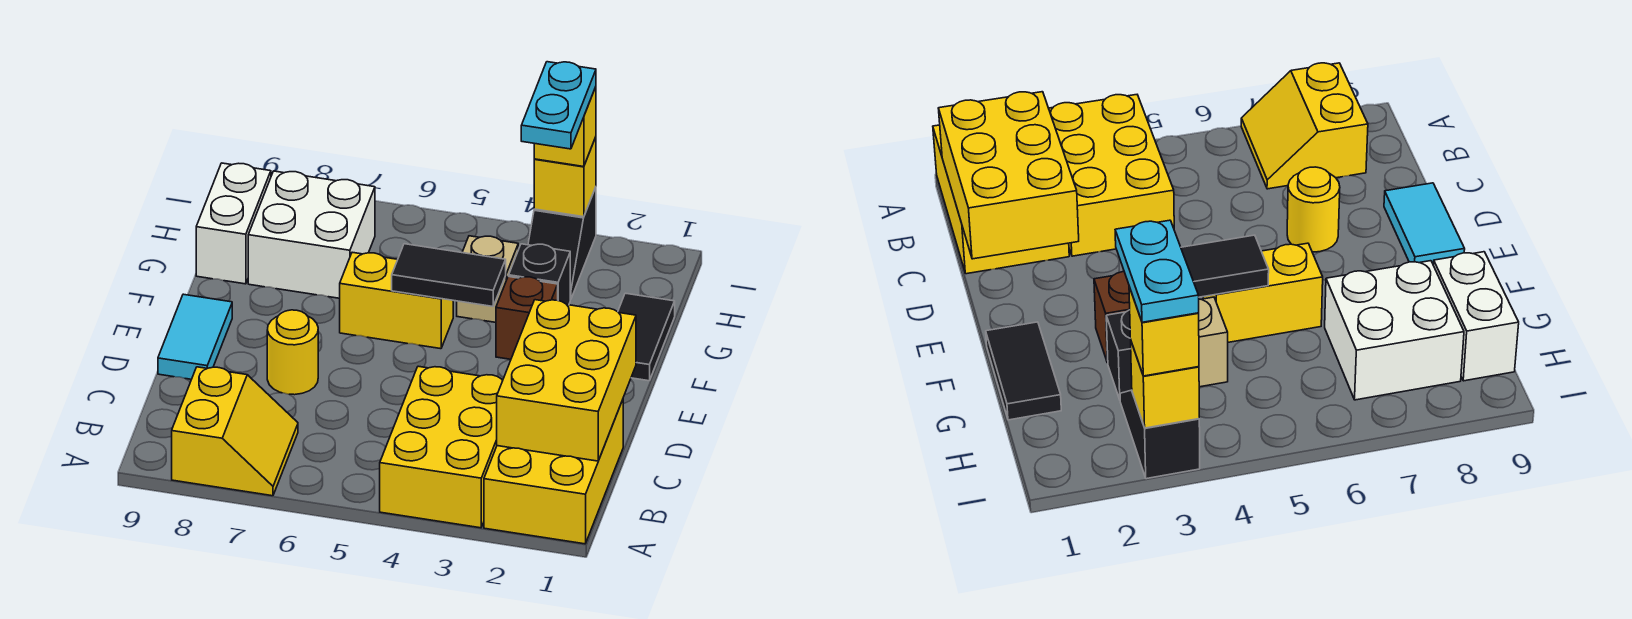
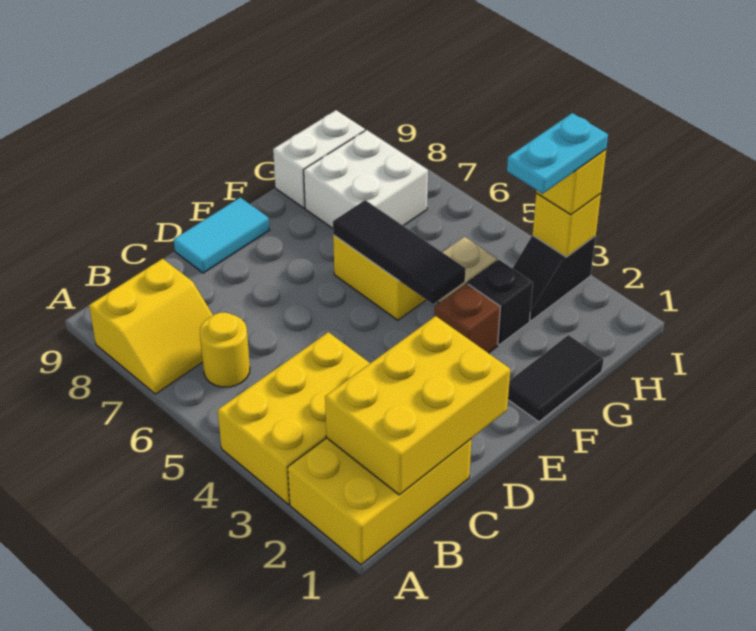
yellow round brick D7 level 1 -> yellow round brick B6 level 1
black tile F4:F5 level 2 -> black tile F4:F6 level 2

